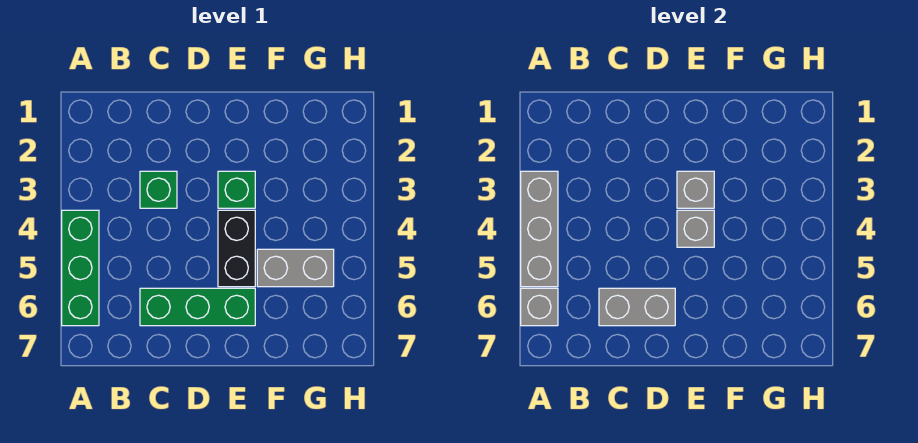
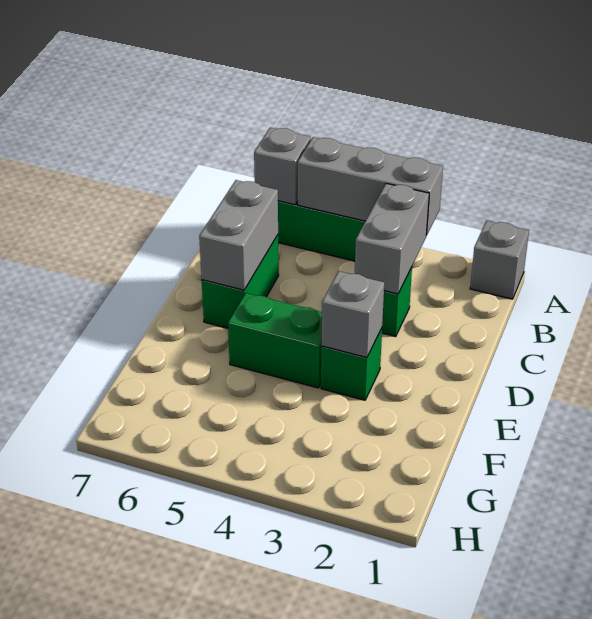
green brick C6:E6 level 1 -> green brick C6:D6 level 1
black brick E4:E5 level 1 -> green brick E4:E5 level 1
grey brick E4 level 2 -> grey brick A1 level 1
grey brick F5:G5 level 1 -> grey brick B3:C3 level 2

